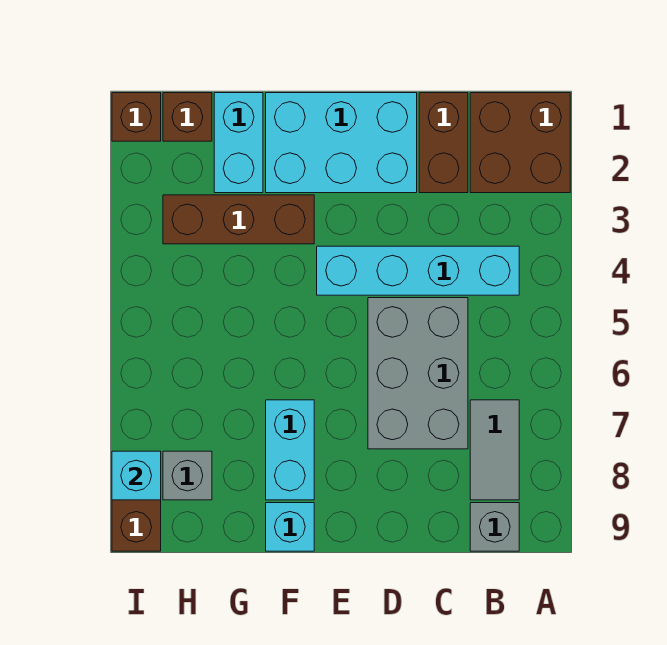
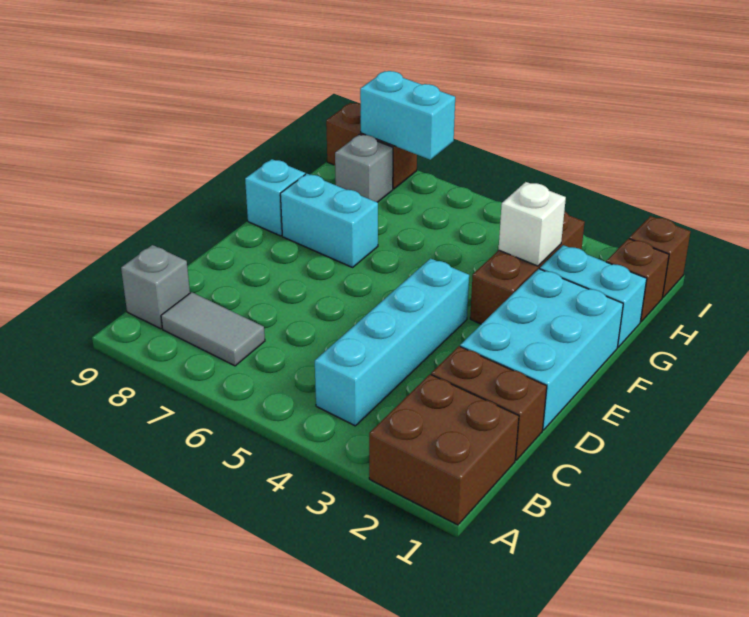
grey brick C5:D7 level 1 -> none
none -> white brick G3 level 2
cyan brick I8 level 2 -> cyan brick I7:I8 level 2

